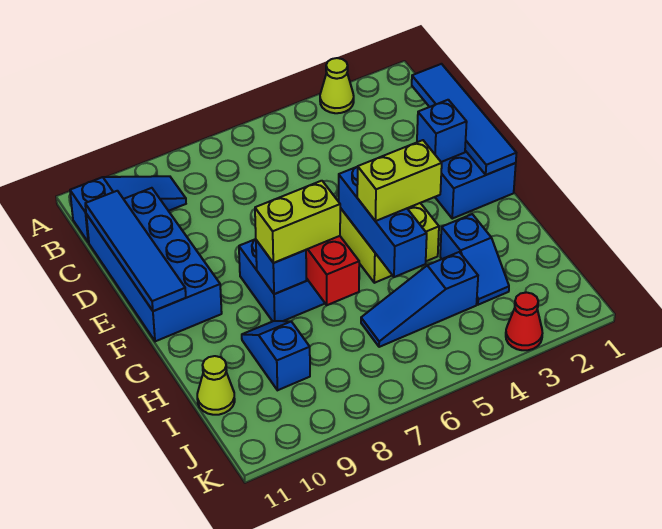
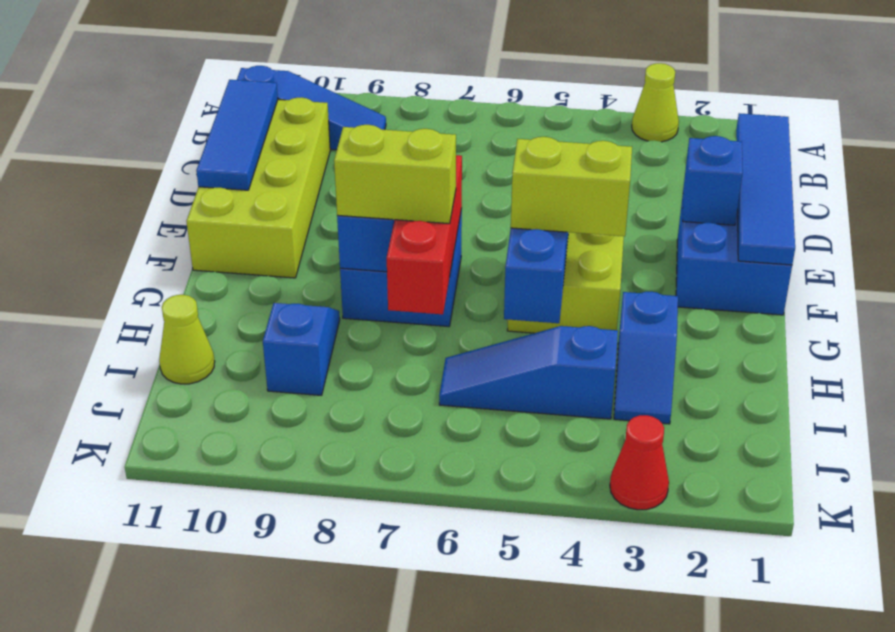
blue brick C10:F11 level 1 -> lime brick C10:F11 level 1
blue tile C11:F11 level 2 -> blue tile C11:E11 level 2

